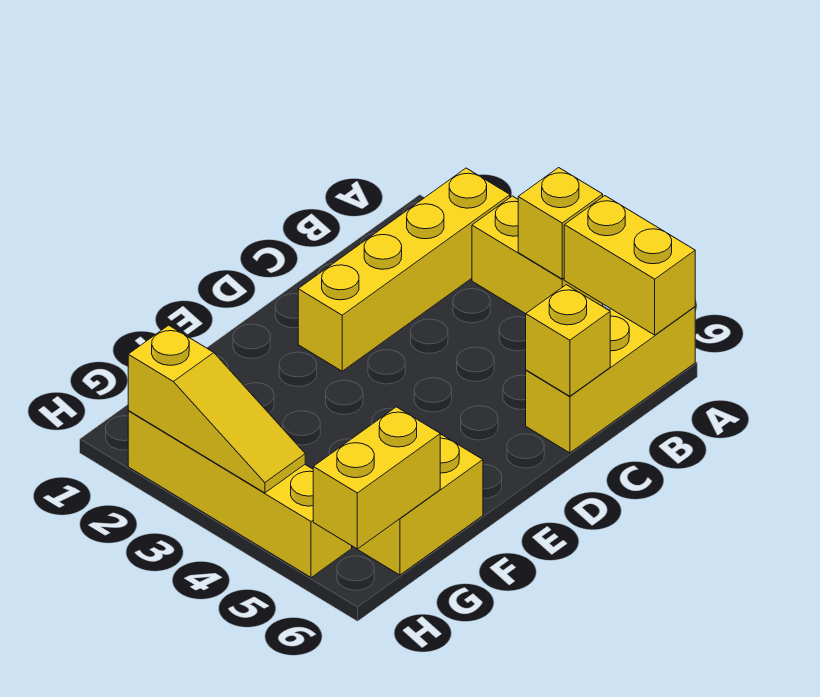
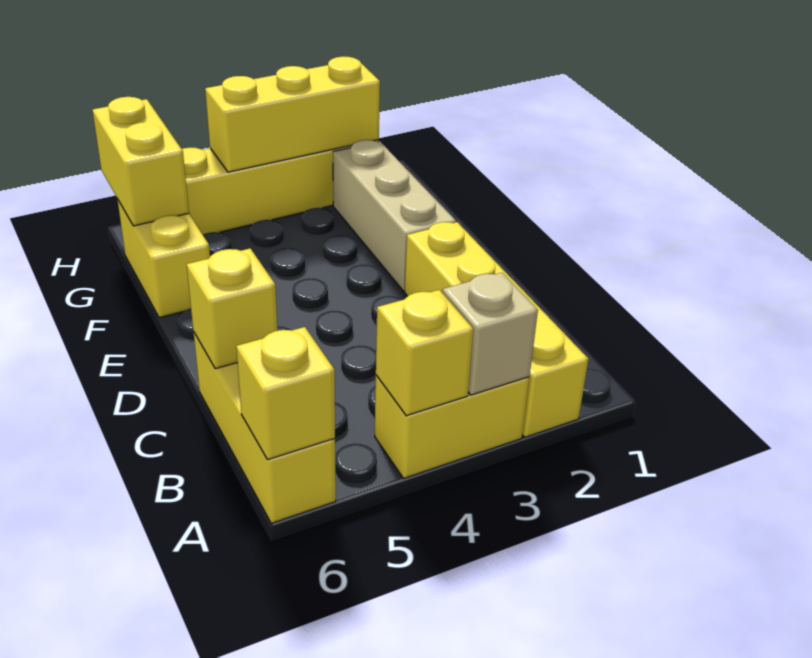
none -> tan brick A3 level 2
yellow brick A5:A6 level 2 -> yellow brick A6 level 2
none -> tan brick E2:G2 level 1
yellow slope H2:H4 level 2 top 2 -> yellow brick H2:H4 level 2

